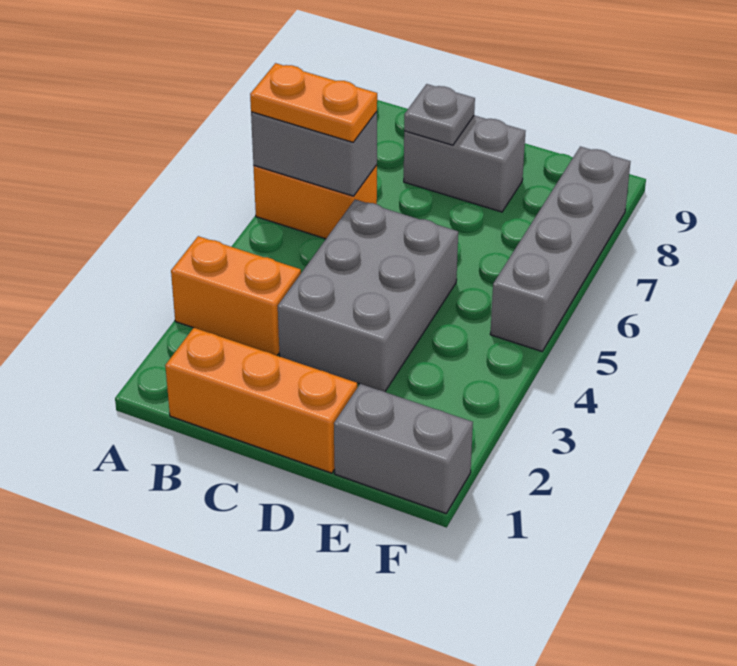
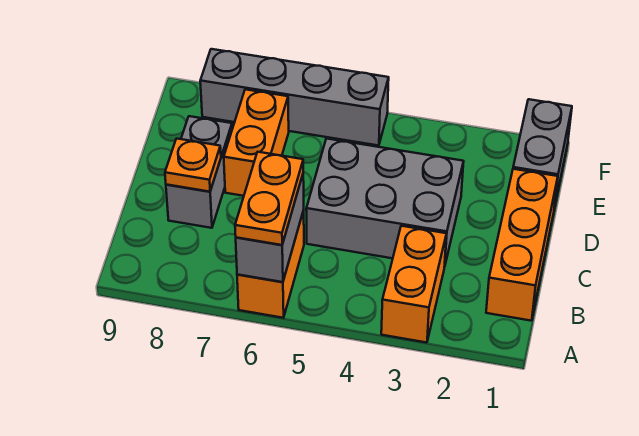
grey plate C8 level 2 -> orange plate C8 level 2
none -> orange brick D7:E7 level 1

